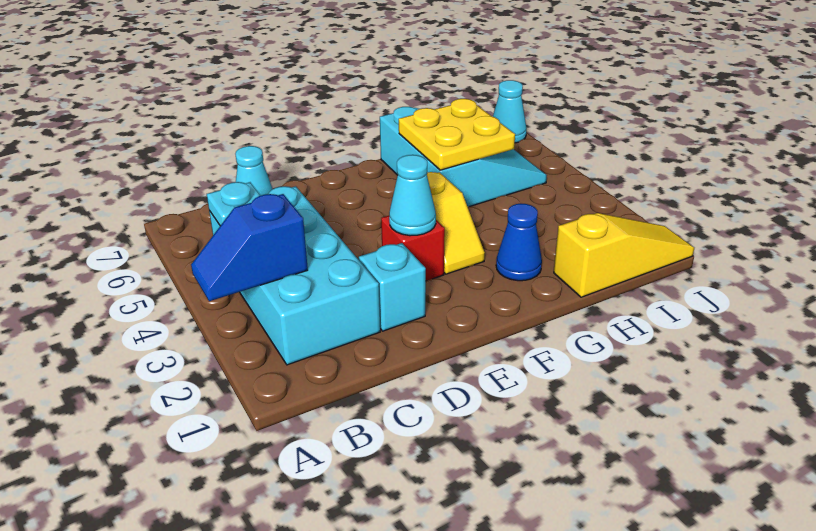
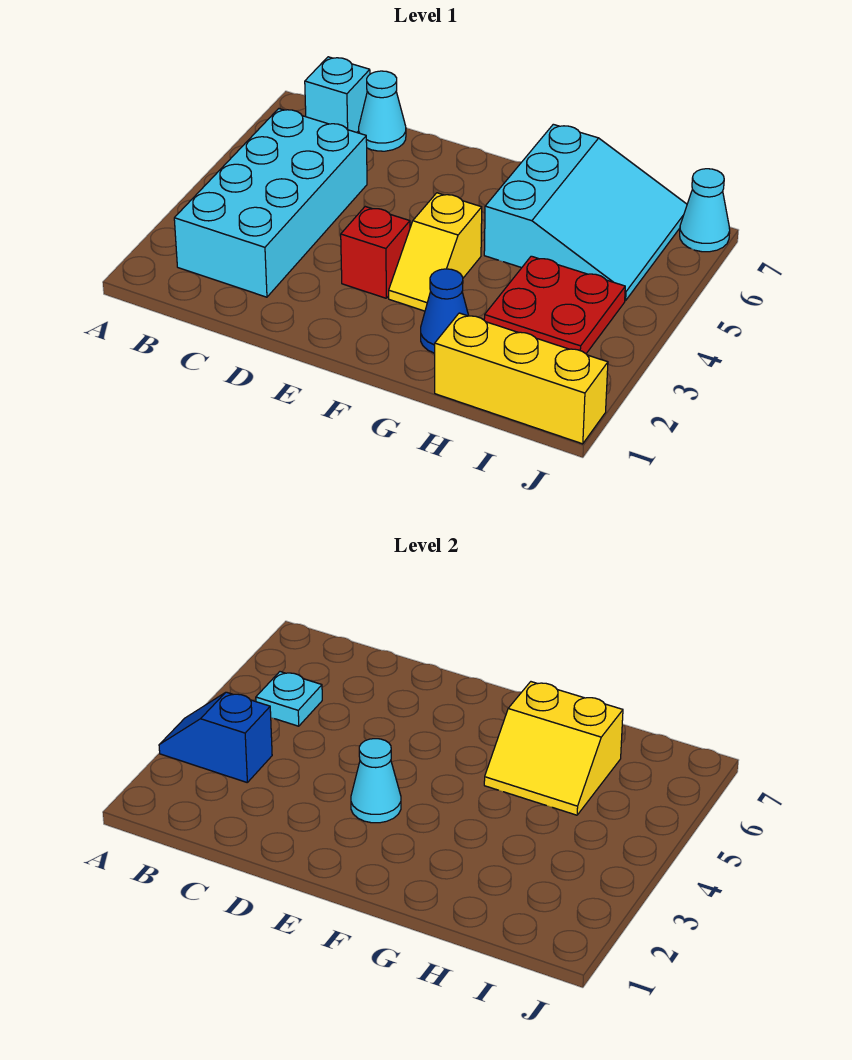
cyan brick D2 level 1 -> cyan brick B7 level 1
yellow plate G5:H6 level 2 -> yellow slope G5:H6 level 2 top 6
yellow slope H1:J1 level 1 top H -> yellow brick H1:J1 level 1
none -> red plate H3:I4 level 1

